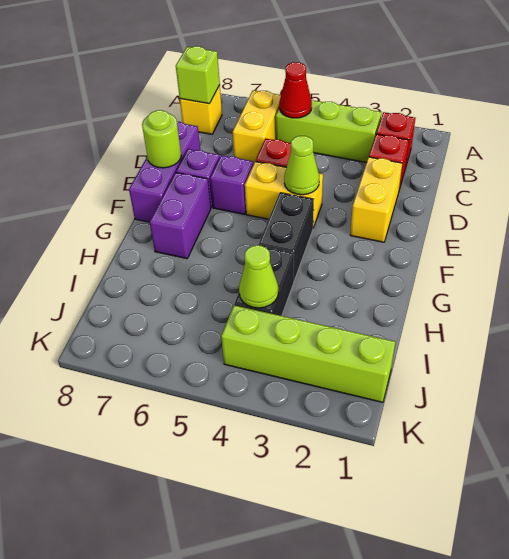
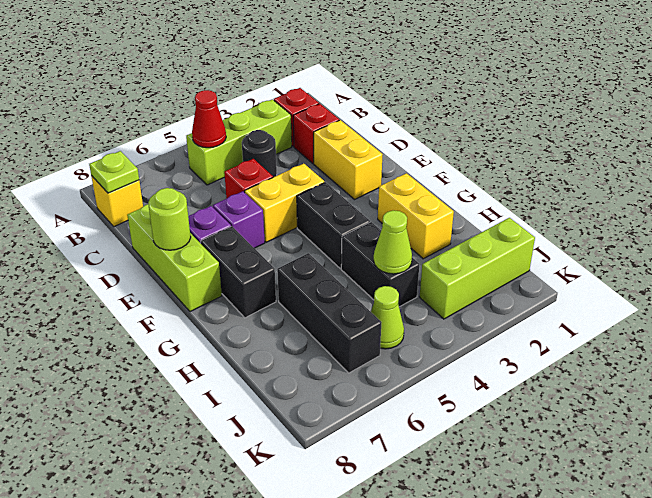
yellow brick B6:C6 level 1 -> yellow brick G2:H2 level 1
lime brick B8 level 2 -> lime plate B8 level 2
none -> black round brick C4 level 1
purple brick D8:F8 level 1 -> lime brick D8:F8 level 1
lime cone E4 level 2 -> lime cone J5 level 1
purple brick F7:G7 level 1 -> black brick F7:G7 level 1
none -> black brick H6:J6 level 1
lime brick J1:J4 level 1 -> lime brick J1:J3 level 1

